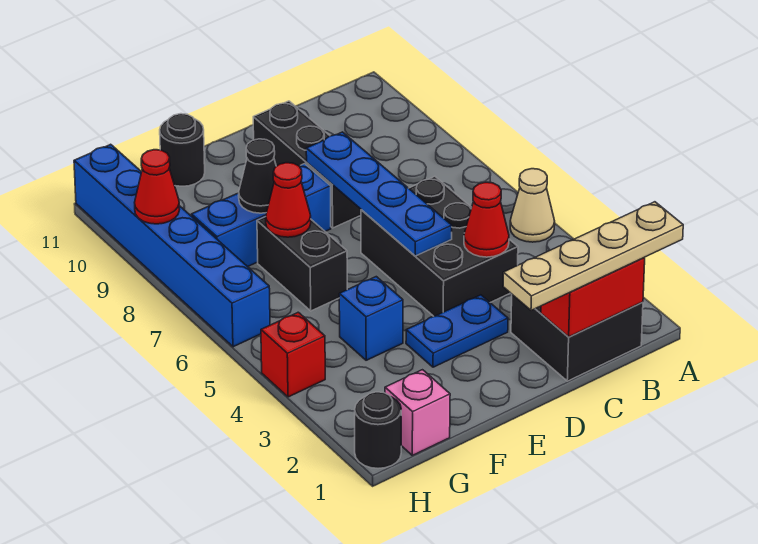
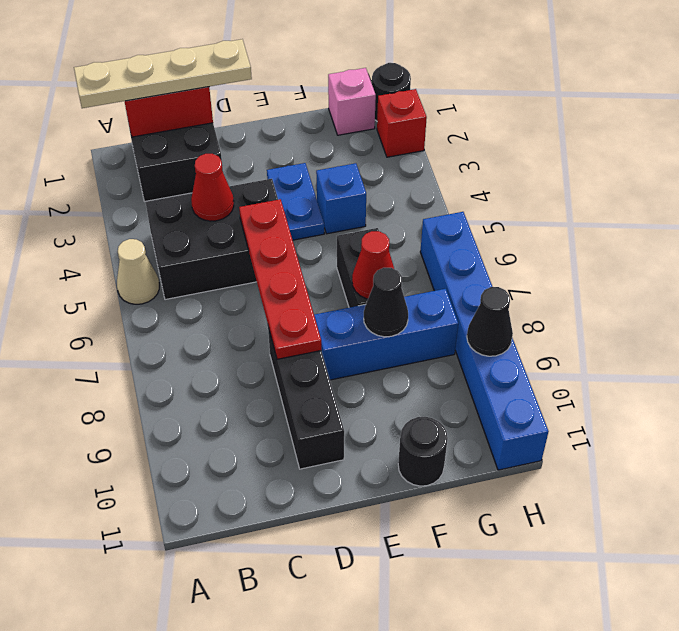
black brick C4:D6 level 1 -> black brick B4:D5 level 1
blue plate D3:E3 level 1 -> blue plate E3:E4 level 1
blue plate D5:D8 level 2 -> red plate D5:D8 level 2
red brick H4 level 1 -> red brick H2 level 1
red cone H9 level 2 -> black cone H9 level 2

